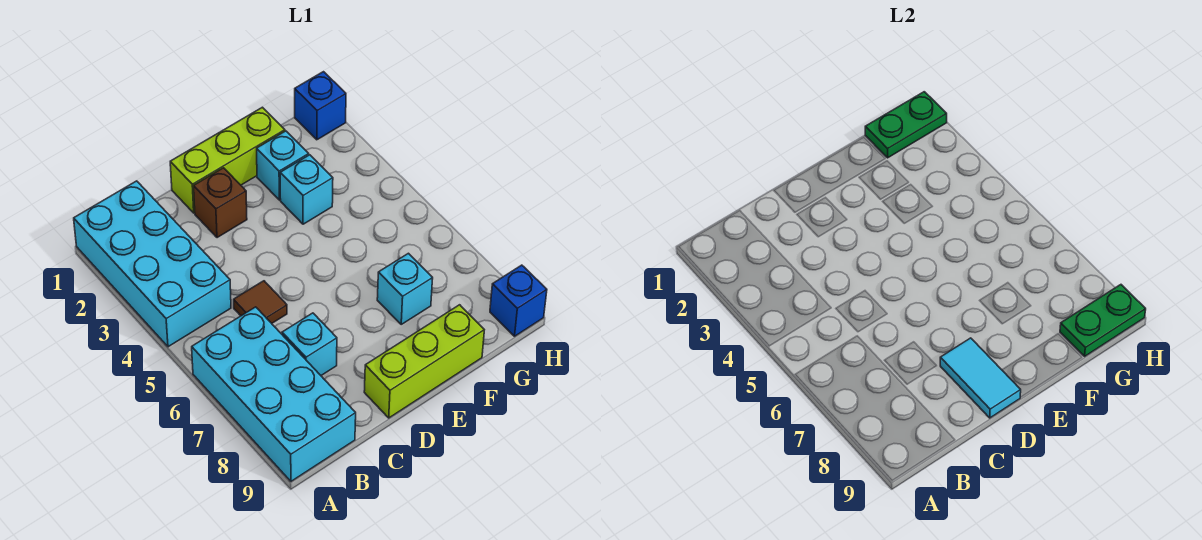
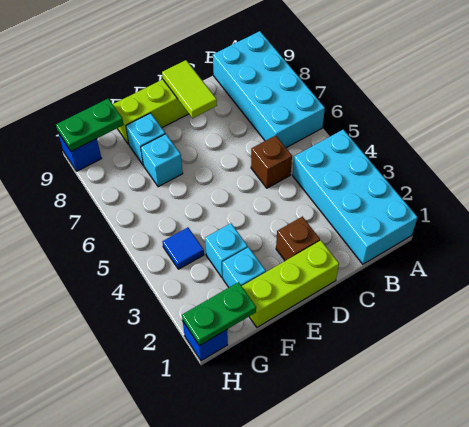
brown tile C5 level 1 -> brown brick C5 level 1
cyan brick C7 level 1 -> cyan brick F8 level 1
cyan tile D8:D9 level 2 -> lime tile D8:D9 level 2
none -> blue tile G4 level 1

